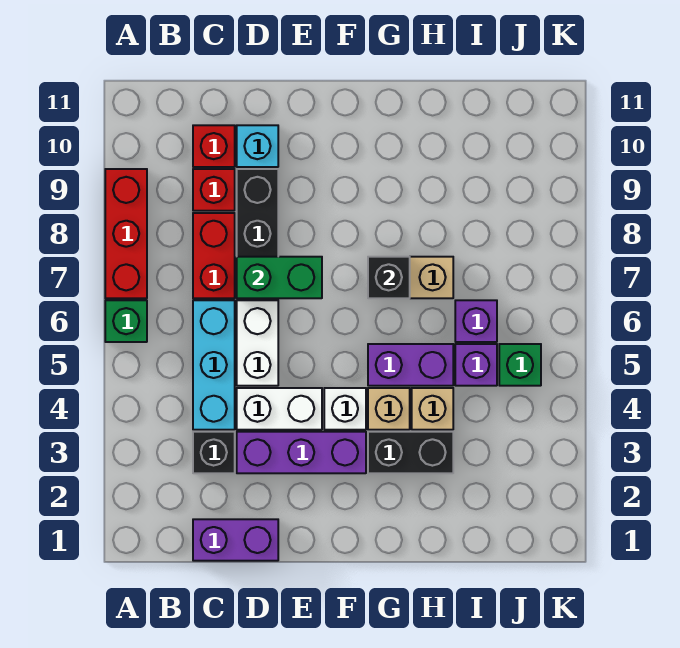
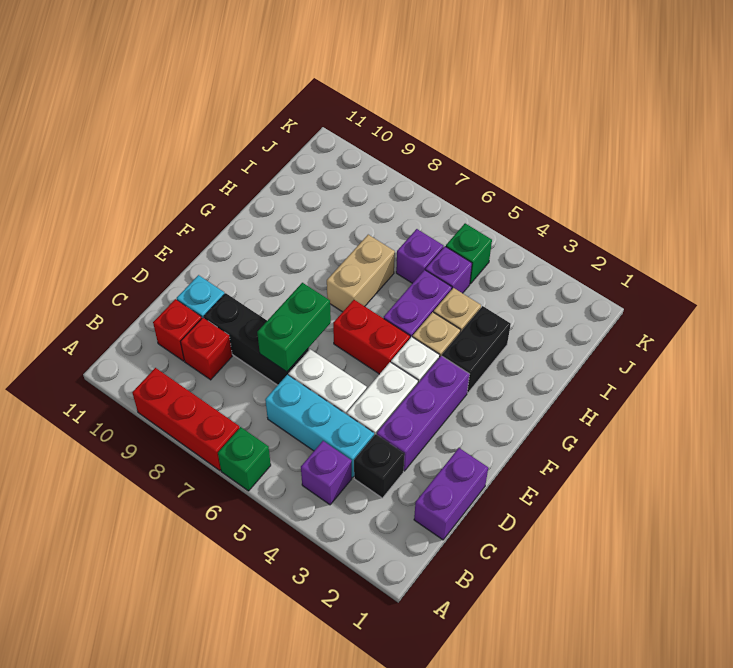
none -> purple brick B4 level 1
red brick C7:C8 level 1 -> red brick F5:F6 level 1
black brick G7 level 2 -> none

